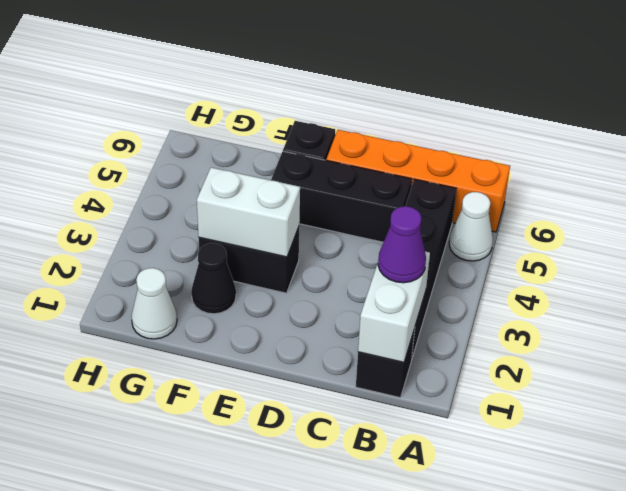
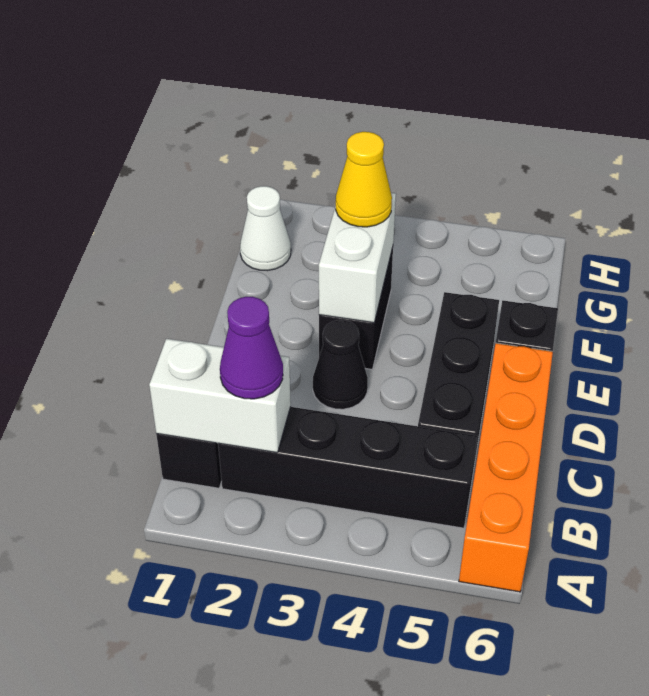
white cone A5 level 1 -> none
black cone F2 level 1 -> black cone D3 level 1
none -> yellow cone F3 level 3

